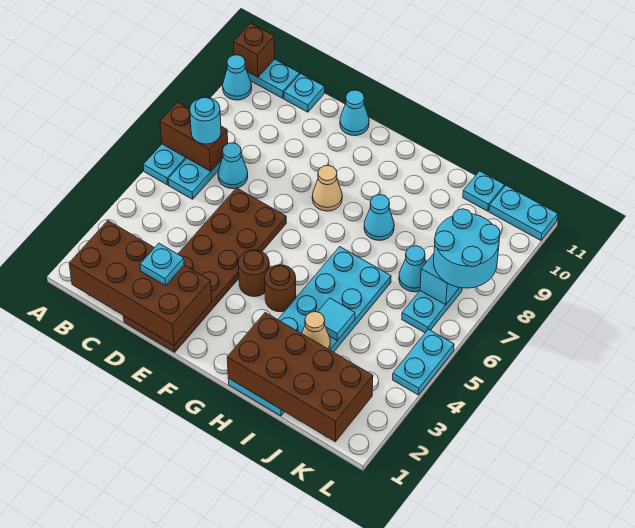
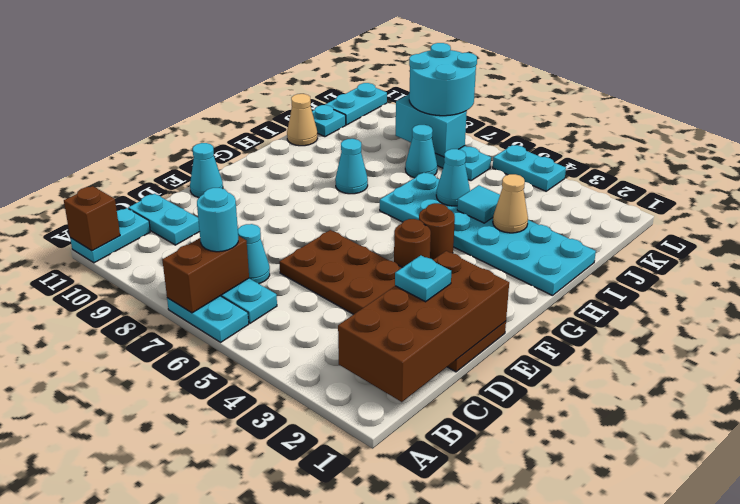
cyan cone A10 level 1 -> cyan cone I5 level 2
cyan plate C11 level 1 -> cyan plate C10:C11 level 1
tan cone F8 level 1 -> tan cone I11 level 1
brown brick H1:K2 level 2 -> none

